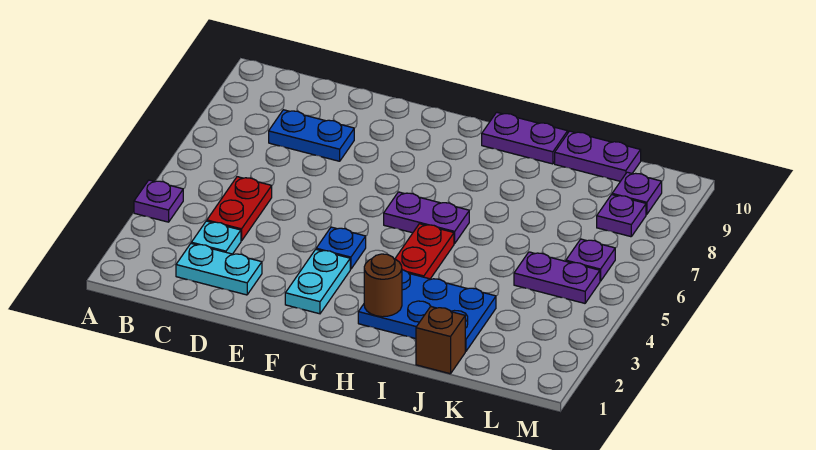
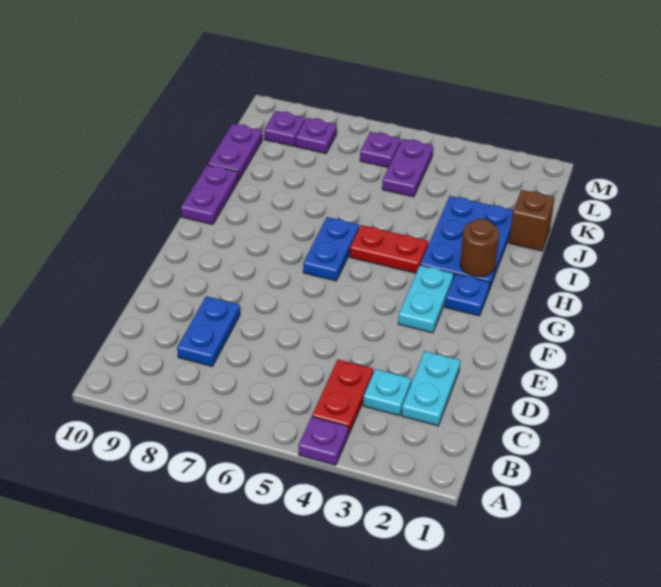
red plate C4:C5 level 1 -> red plate B4:C4 level 1
cyan plate F2:F3 level 1 -> cyan plate F3:G3 level 1
blue plate F4 level 1 -> blue plate G2 level 1
purple plate G6:H6 level 1 -> blue plate G6:H6 level 1

